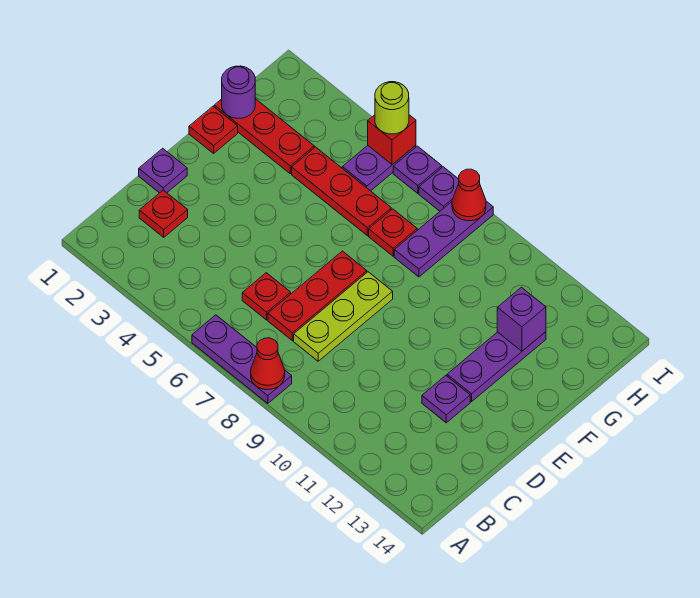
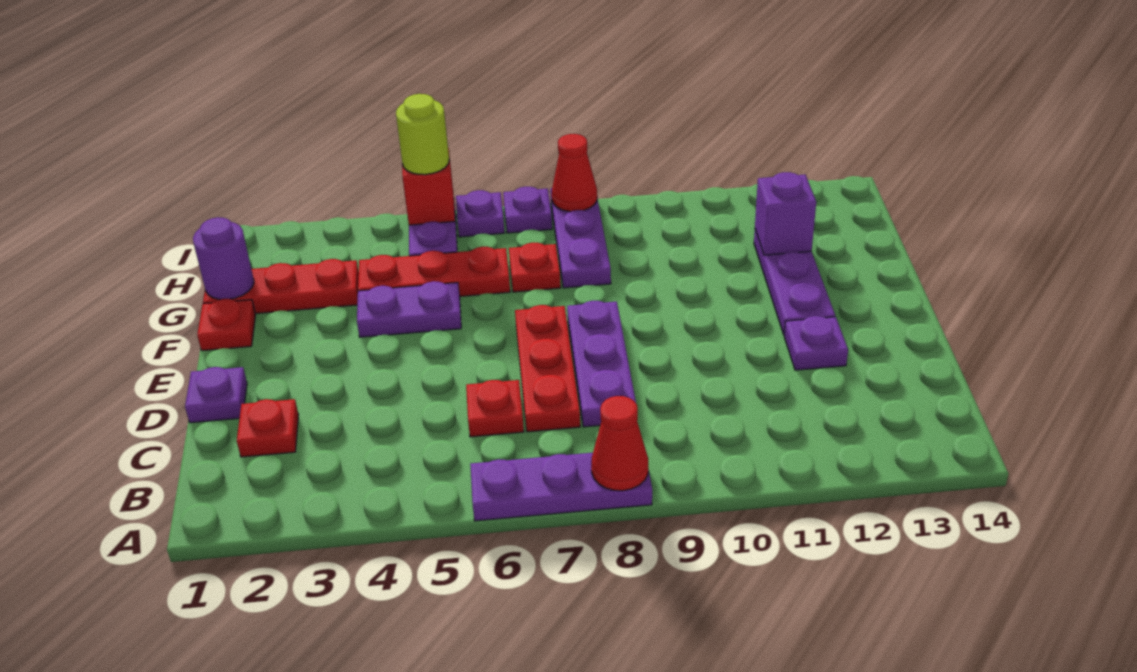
lime plate C8:E8 level 1 -> purple plate C8:E8 level 1
none -> purple plate F4:F5 level 1

